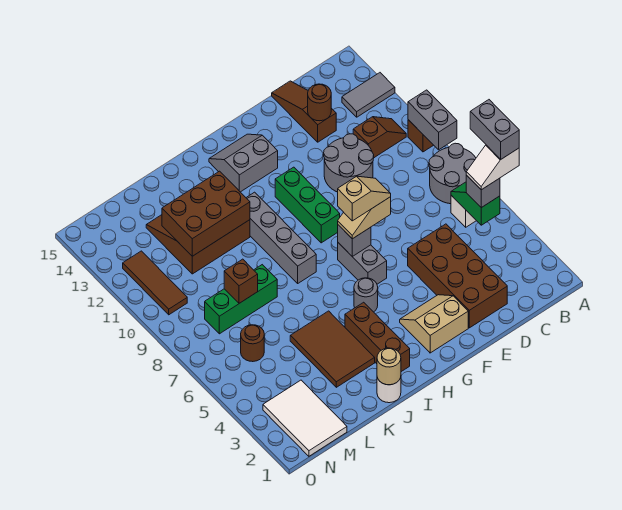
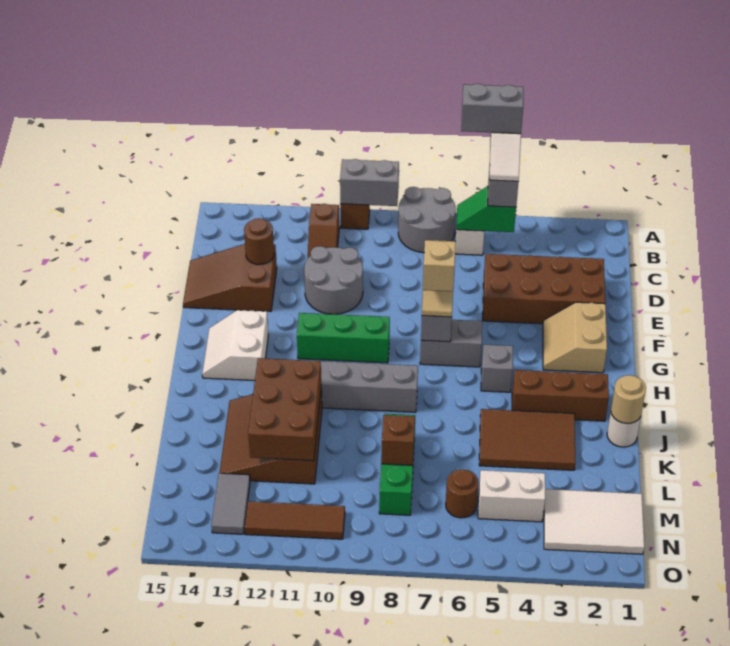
grey tile A13:B13 level 1 -> grey tile M13:N13 level 1
brown slope B11:C11 level 1 top C -> brown slope B11:C11 level 1 top B
brown slope D13:D15 level 1 top 13 -> brown slope D13:E15 level 1 top 13
grey slope G13:H14 level 1 top 13 -> white slope G13:H14 level 1 top 13
grey round brick H5 level 1 -> grey brick H5 level 1
none -> white brick M4:M5 level 1

